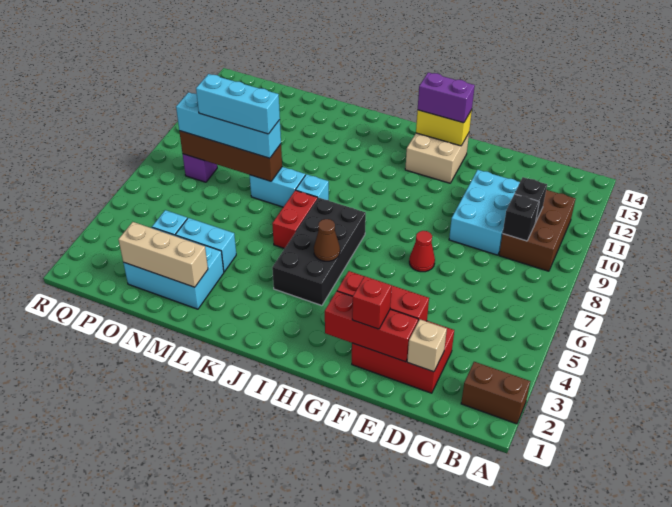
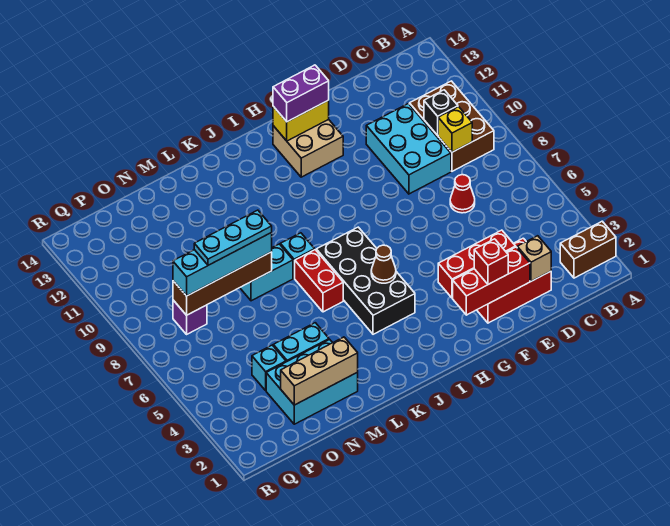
black brick C9 level 2 -> yellow brick C9 level 2
red cone F7 level 1 -> red cone D7 level 1
cyan brick M8:O8 level 4 -> cyan plate M8:O8 level 4

